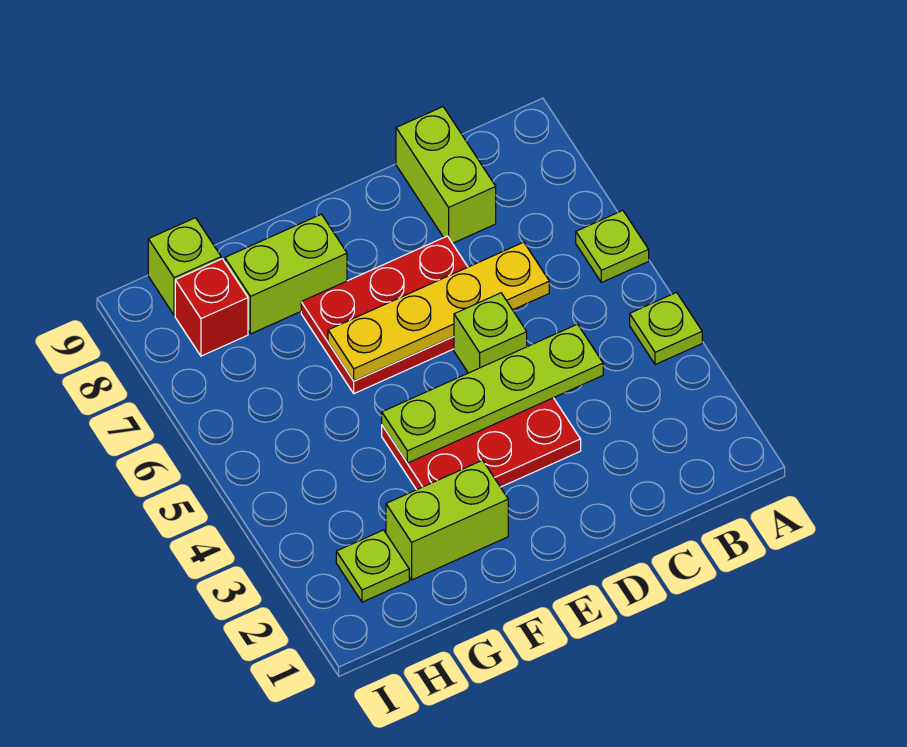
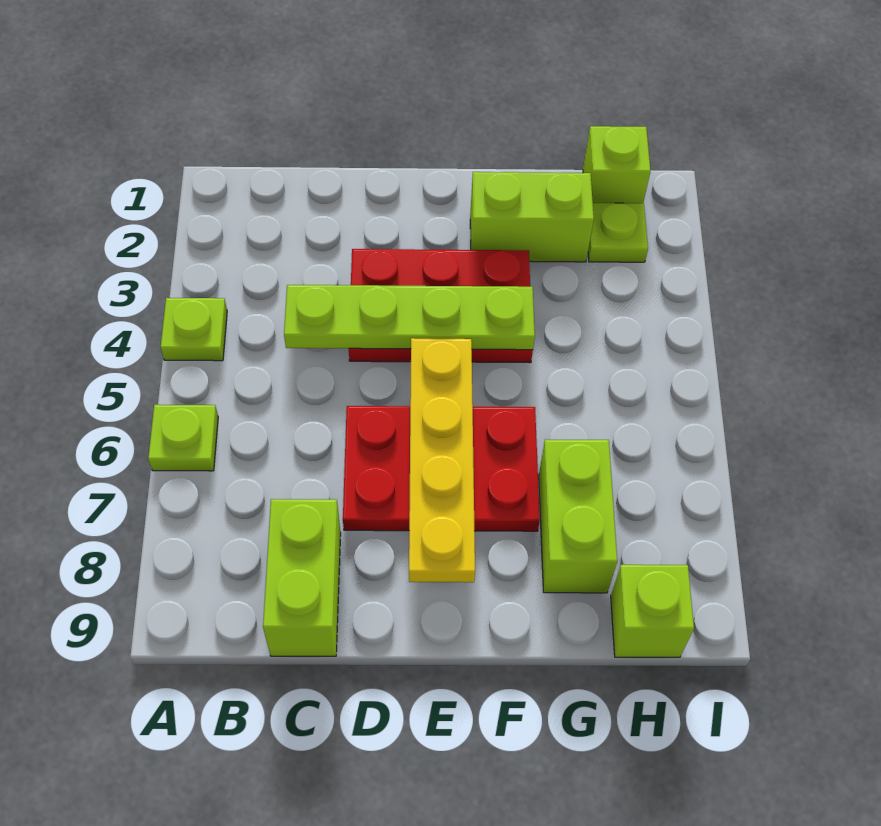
yellow plate C6:F6 level 2 -> yellow plate E5:E8 level 2
lime brick D5 level 1 -> lime brick H1 level 1
lime brick F8:G8 level 1 -> lime brick G7:G8 level 1
red brick H8 level 1 -> none

